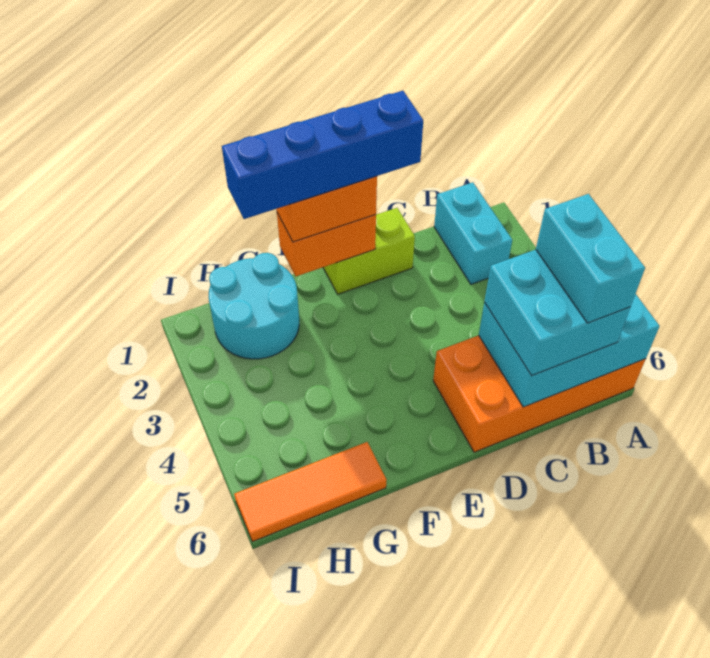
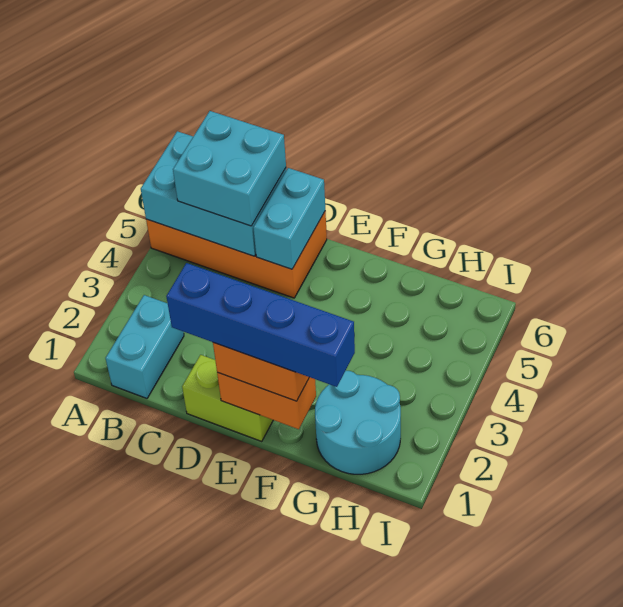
cyan brick B5:B6 level 4 -> cyan brick D5:D6 level 2
orange tile G6:I6 level 1 -> none

